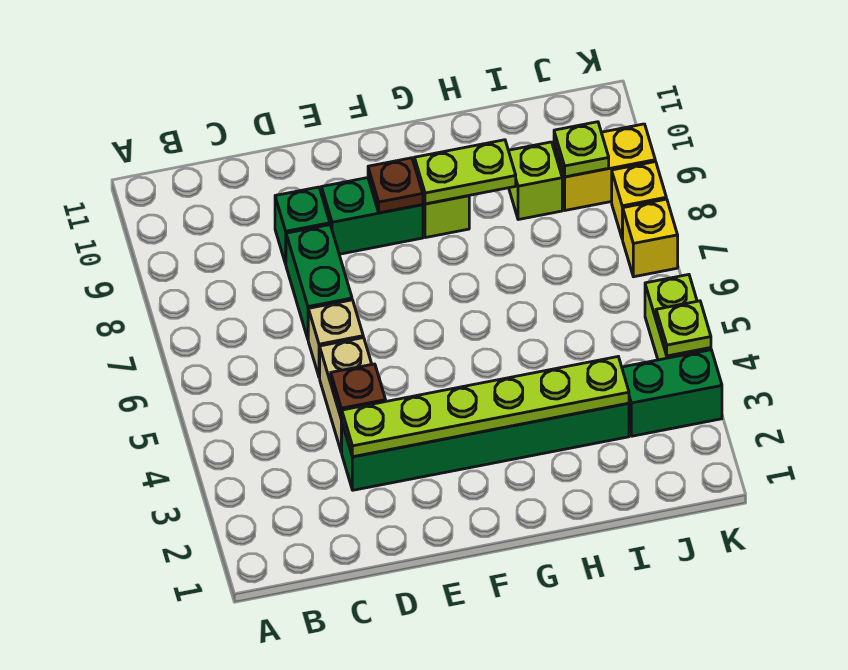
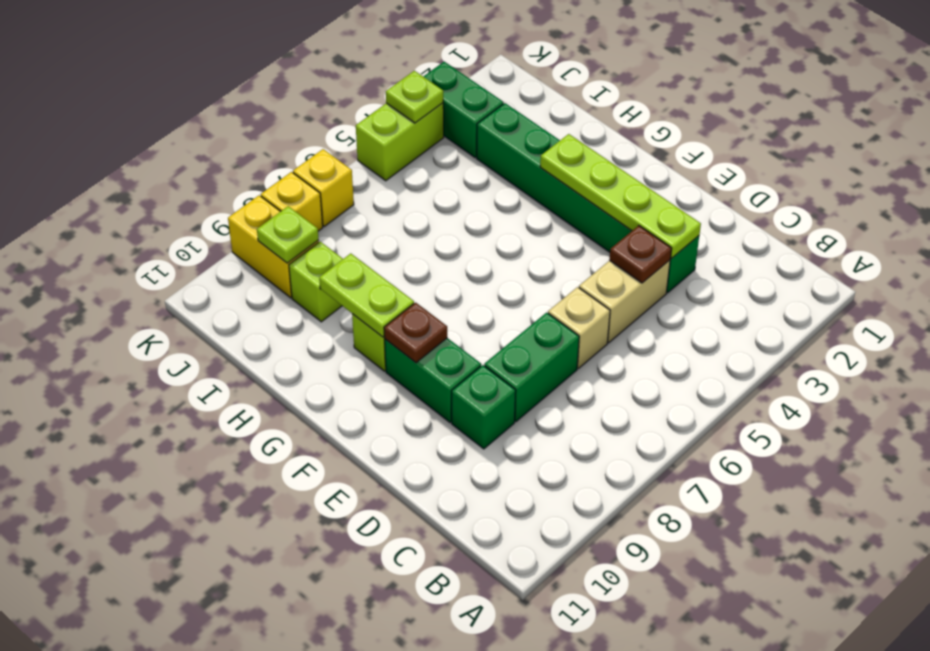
lime plate D3:I3 level 2 -> lime plate D3:G3 level 2

